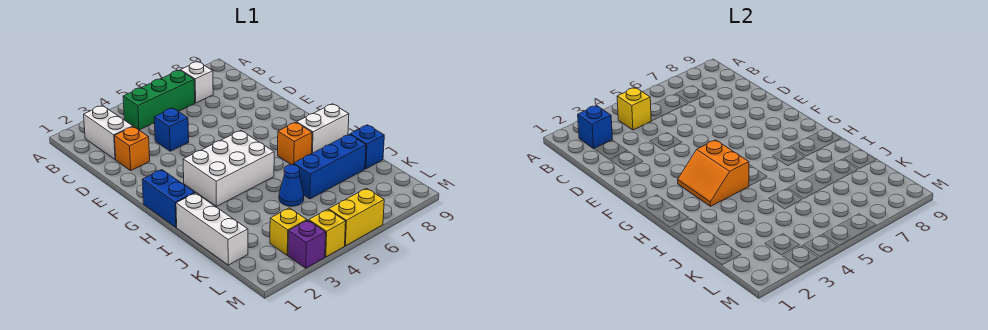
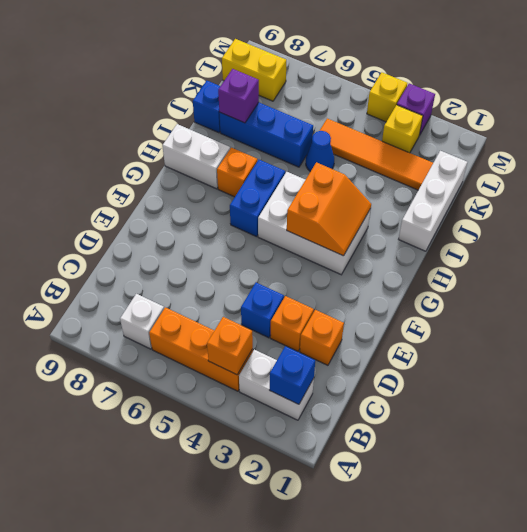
white brick B2:C2 level 1 -> white brick B2:B3 level 1
green brick B4:B6 level 1 -> orange brick B4:B6 level 1
yellow brick B4 level 2 -> orange brick B4 level 2
none -> orange brick D3 level 1
blue brick G1:H1 level 1 -> blue brick G6:H6 level 1
none -> purple brick J8 level 2
none -> orange tile K2:K5 level 1
yellow brick M5:M6 level 1 -> yellow brick L8:L9 level 1

